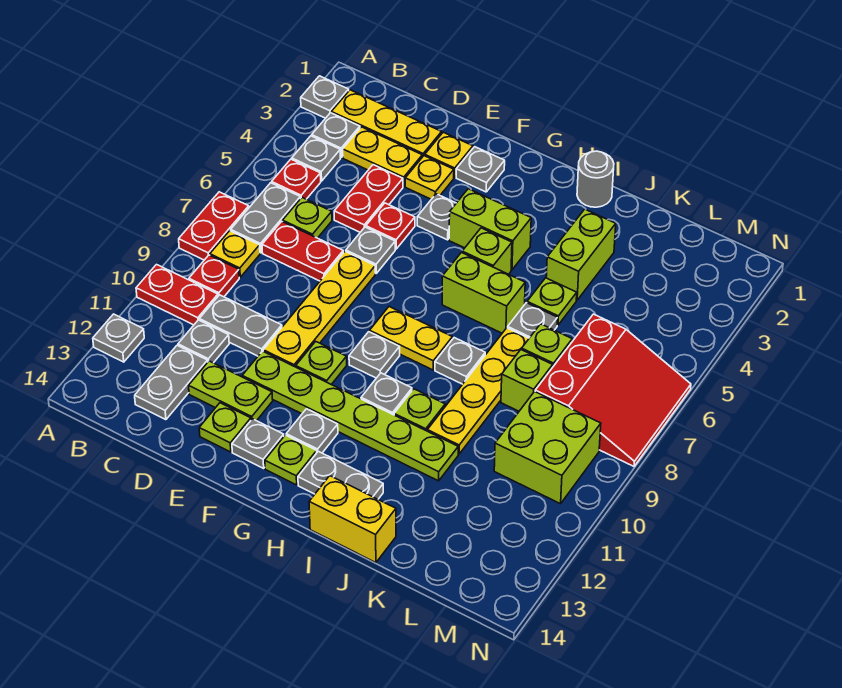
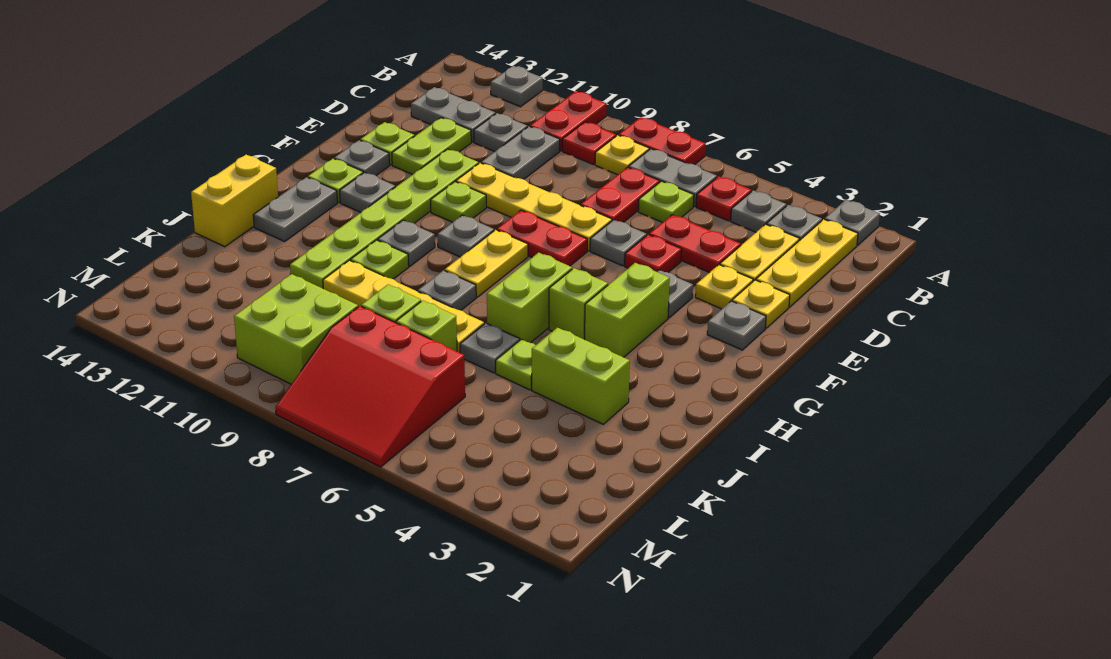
none -> red plate F7:F8 level 1
grey round brick I1 level 1 -> none

